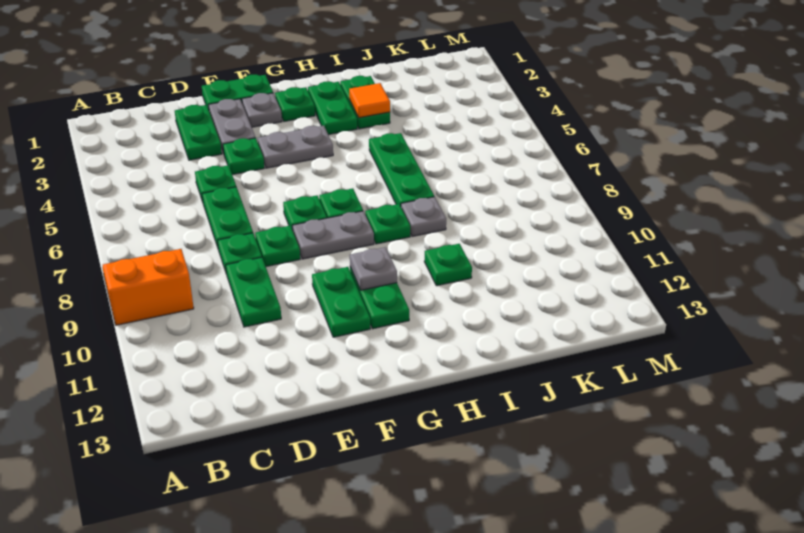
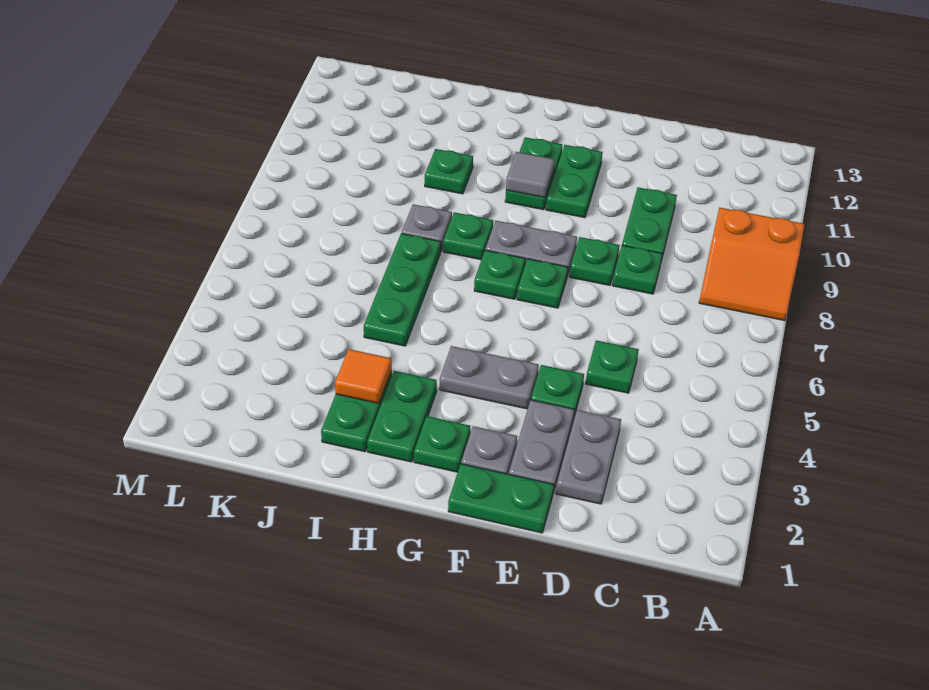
green plate D2:D3 level 1 -> grey plate D2:D3 level 1
green plate D6:D7 level 1 -> none
grey plate G10 level 2 -> grey tile G10 level 2

